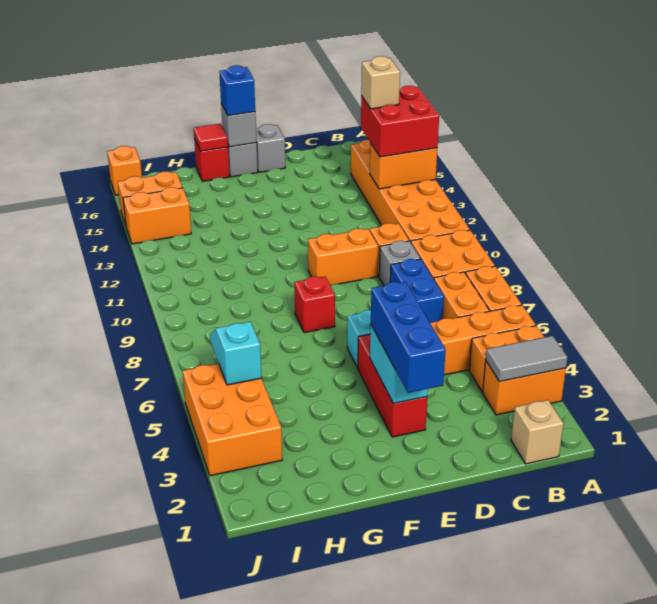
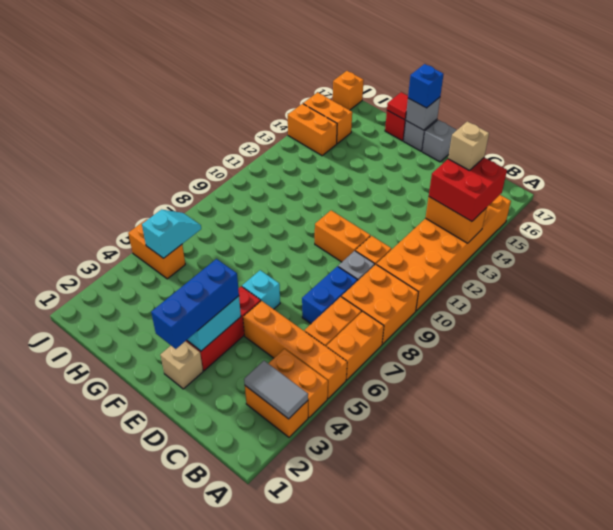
tan brick B1 level 1 -> tan brick E2 level 1
red brick F8 level 1 -> none
orange brick I3:J5 level 1 -> orange brick I5:J5 level 1

